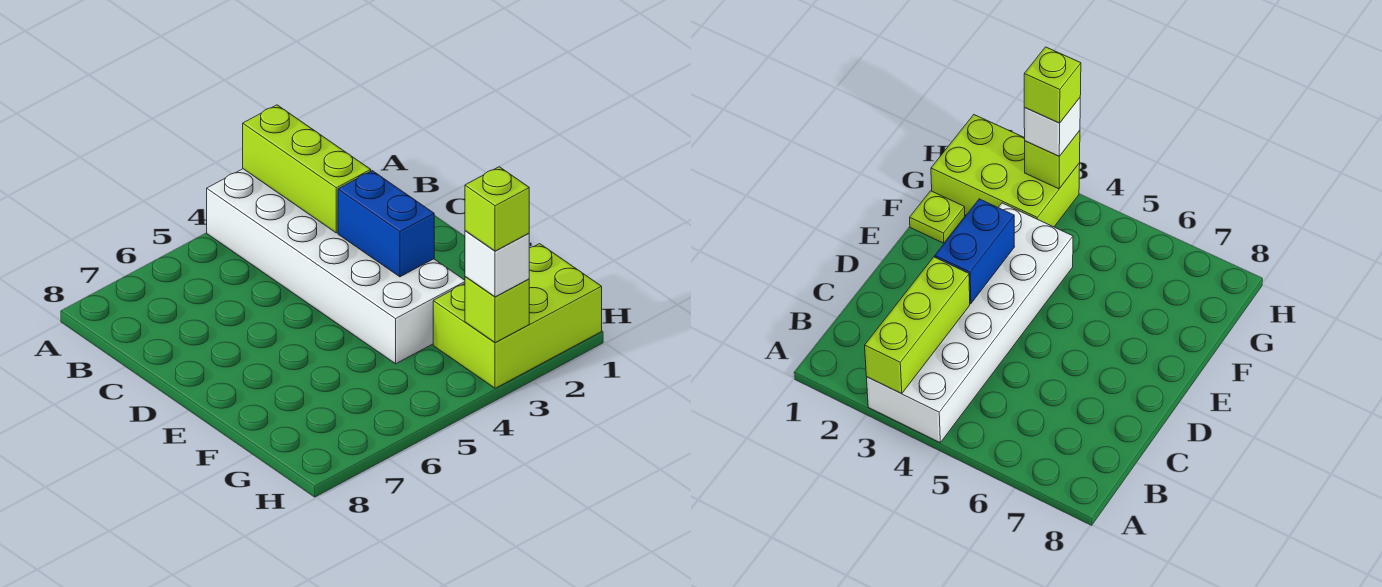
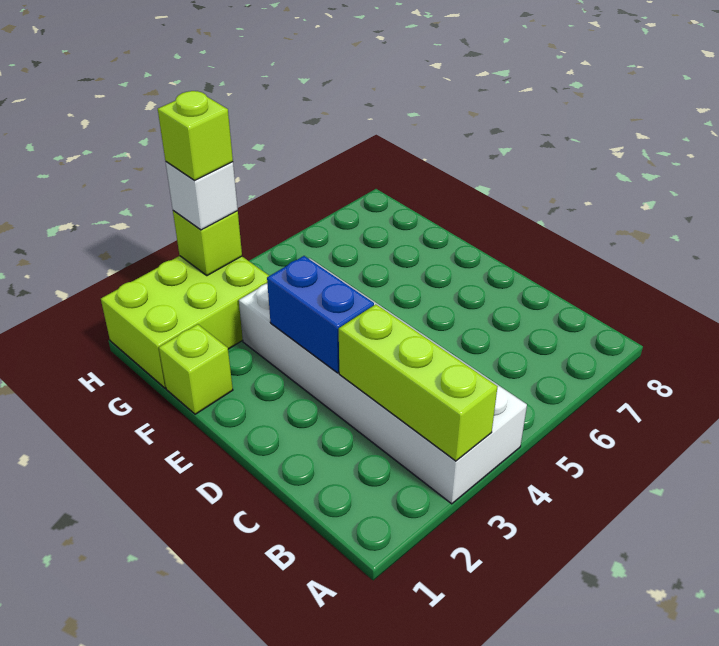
lime plate F1 level 1 -> lime brick F1 level 1

